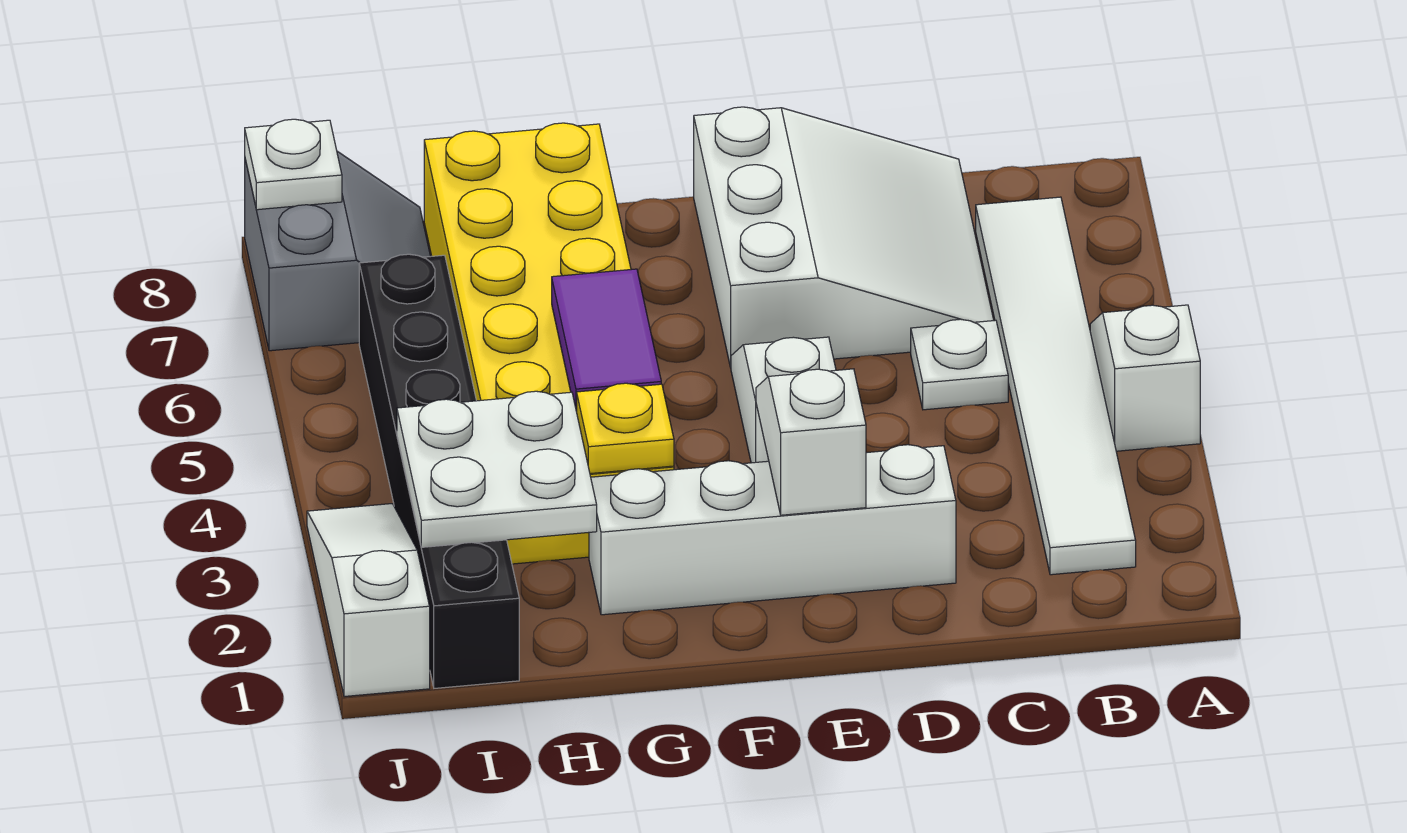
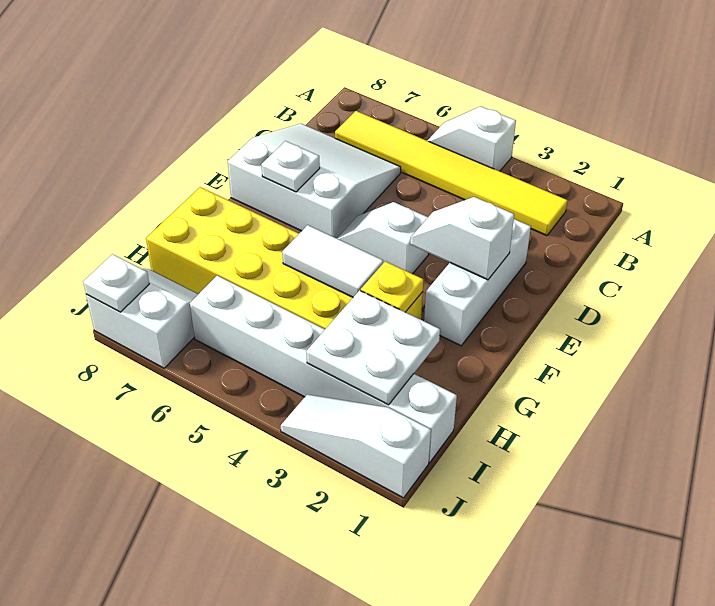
white tile B2:B7 level 1 -> yellow tile B2:B7 level 1
white plate C5 level 1 -> white plate E7 level 2
white brick D2:G2 level 1 -> white brick D2:F2 level 1
purple tile G4:G5 level 2 -> white tile G4:G5 level 2
black brick I1:I6 level 1 -> white brick I1:I6 level 1
grey slope I7:J8 level 1 top J -> white slope I7:J8 level 1 top J

